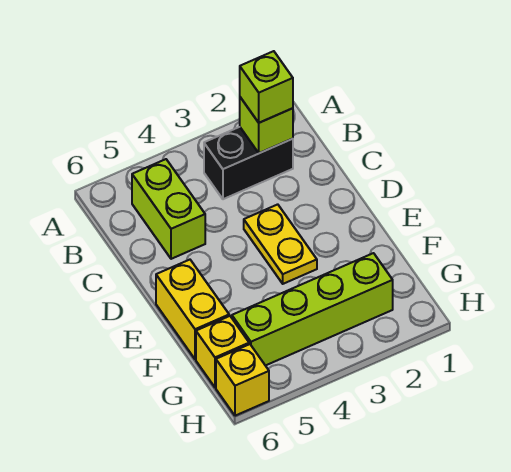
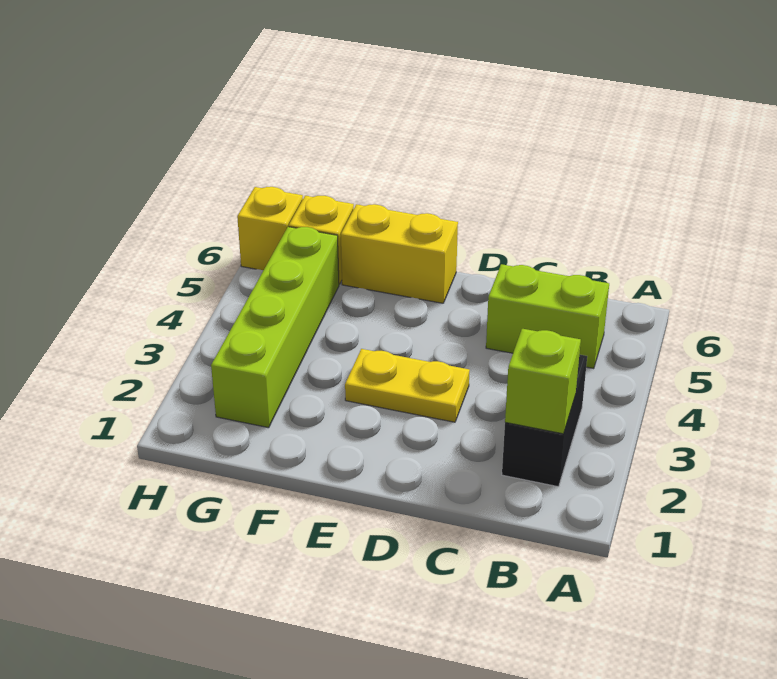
lime brick B2 level 3 -> none

